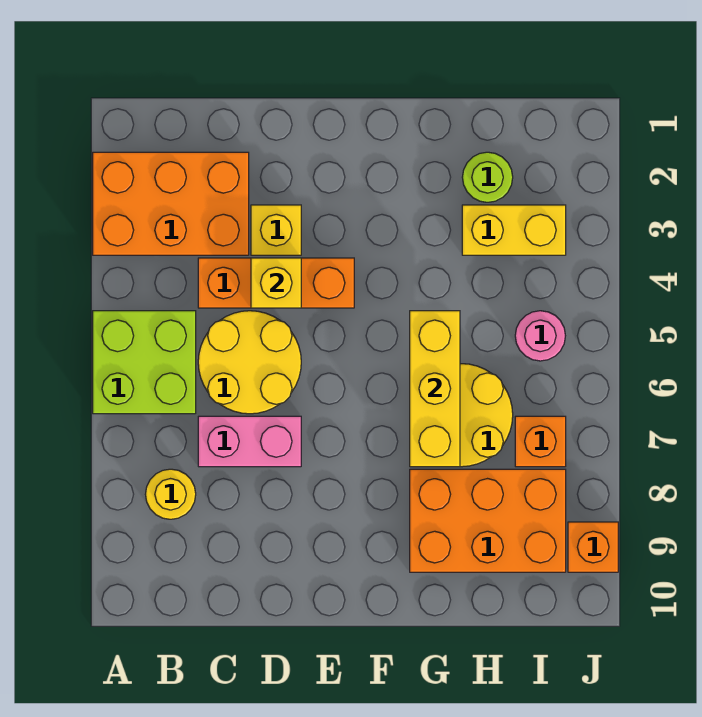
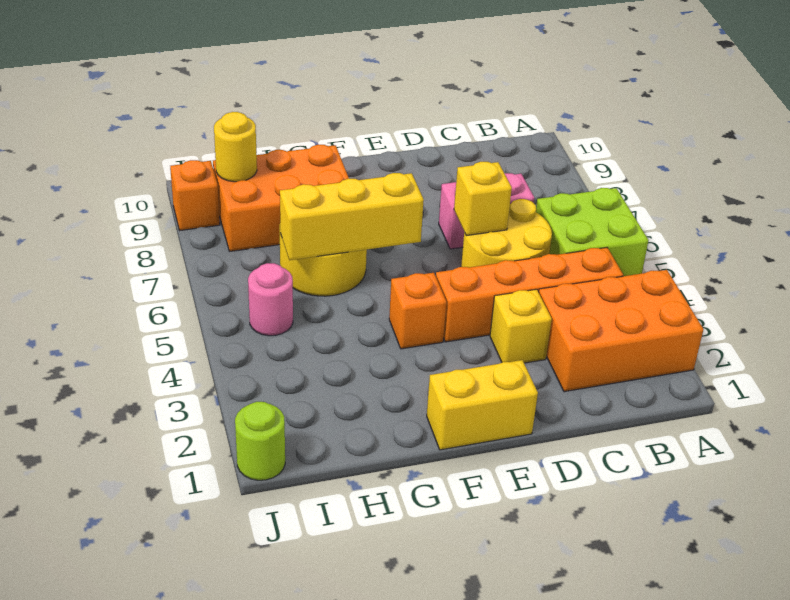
yellow round brick B8 level 1 -> yellow round brick I9 level 2
orange brick C4:E4 level 1 -> orange brick B4:E4 level 1
yellow brick D4 level 2 -> yellow brick D6 level 2
yellow brick G5:G7 level 2 -> yellow brick F6:H6 level 2
lime round brick H2 level 1 -> lime round brick J1 level 1
yellow brick H3:I3 level 1 -> yellow brick E1:F1 level 1
orange brick I7 level 1 -> orange brick F4 level 1

